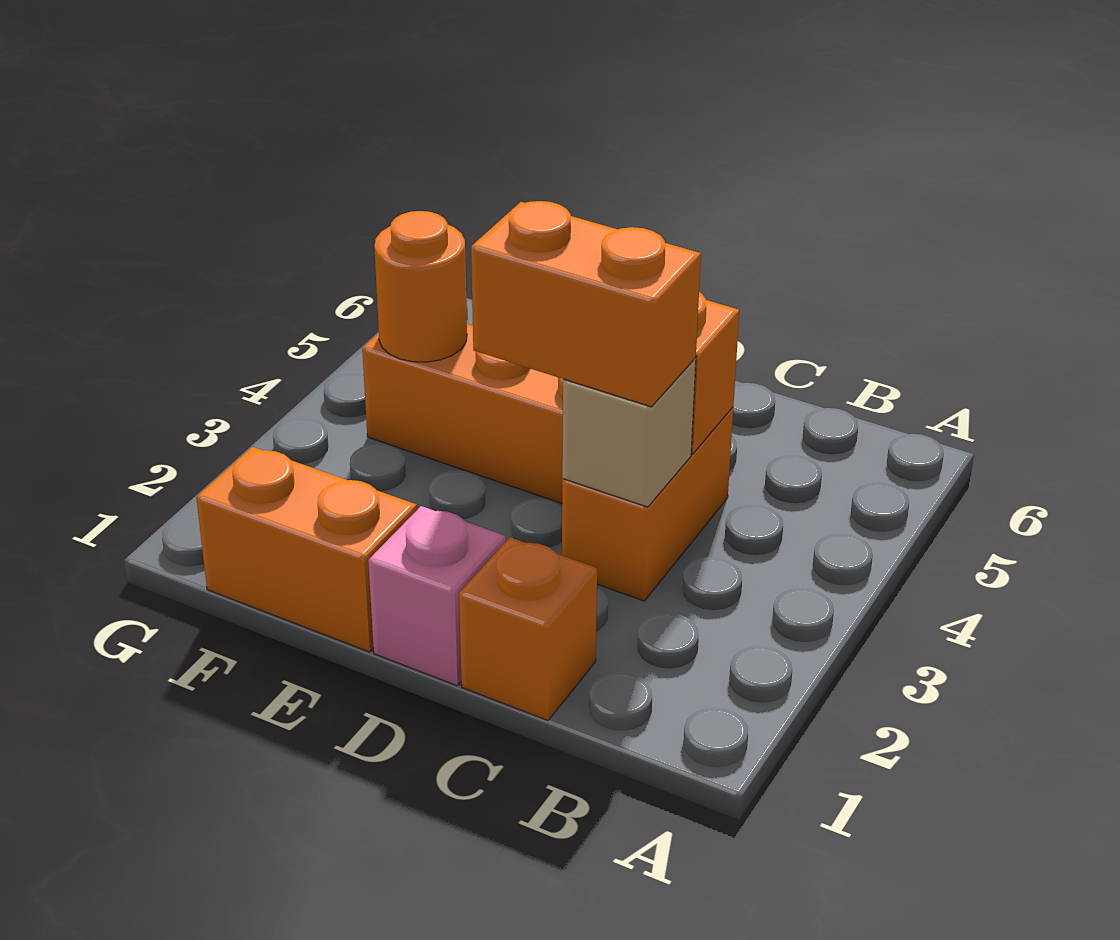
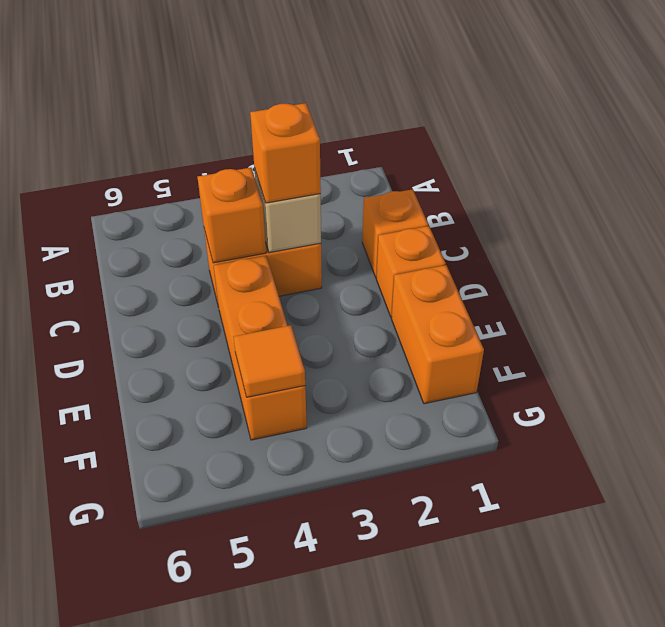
orange brick C3:D3 level 3 -> orange brick C3 level 3
pink brick D1 level 1 -> orange brick D1 level 1
orange round brick F4 level 2 -> orange tile F4 level 2

